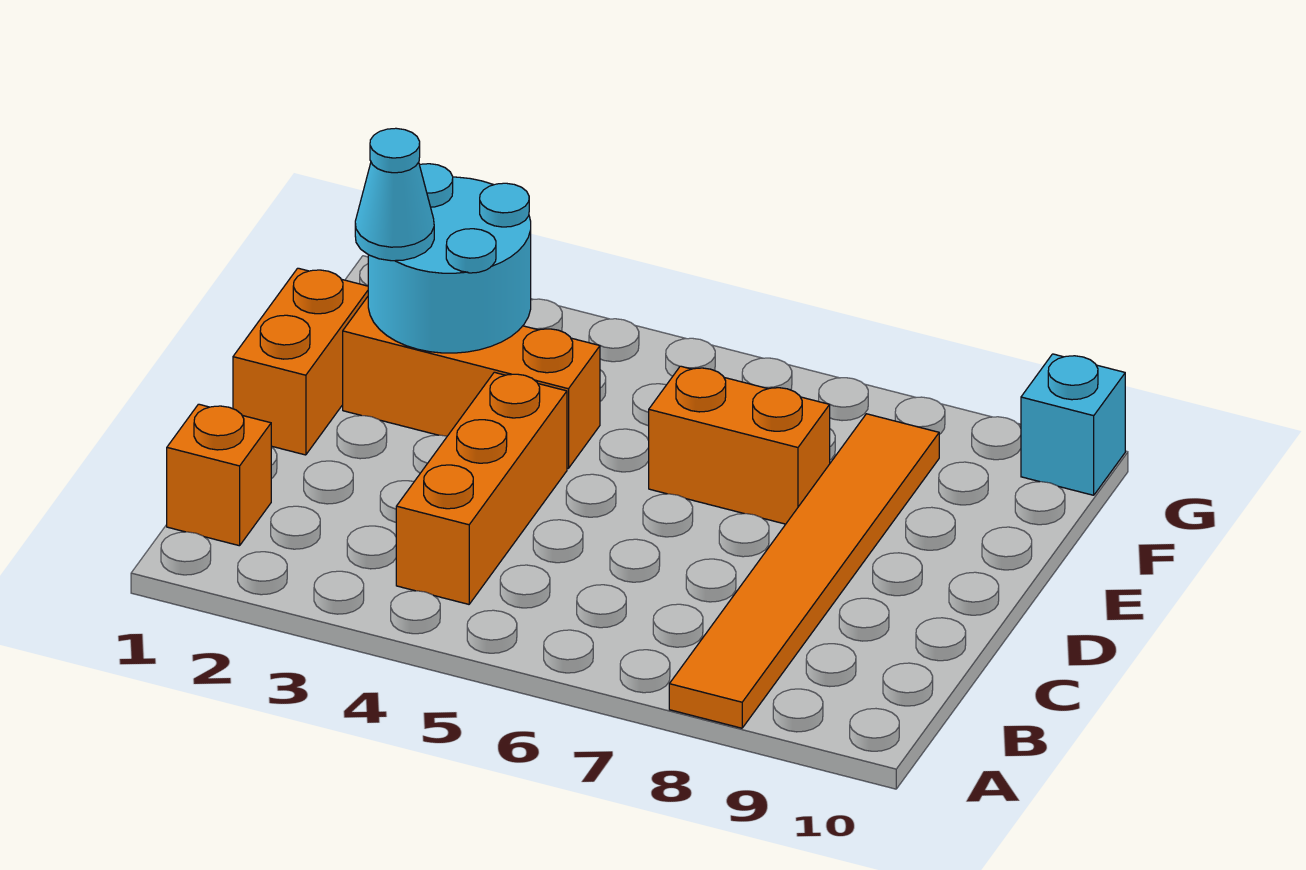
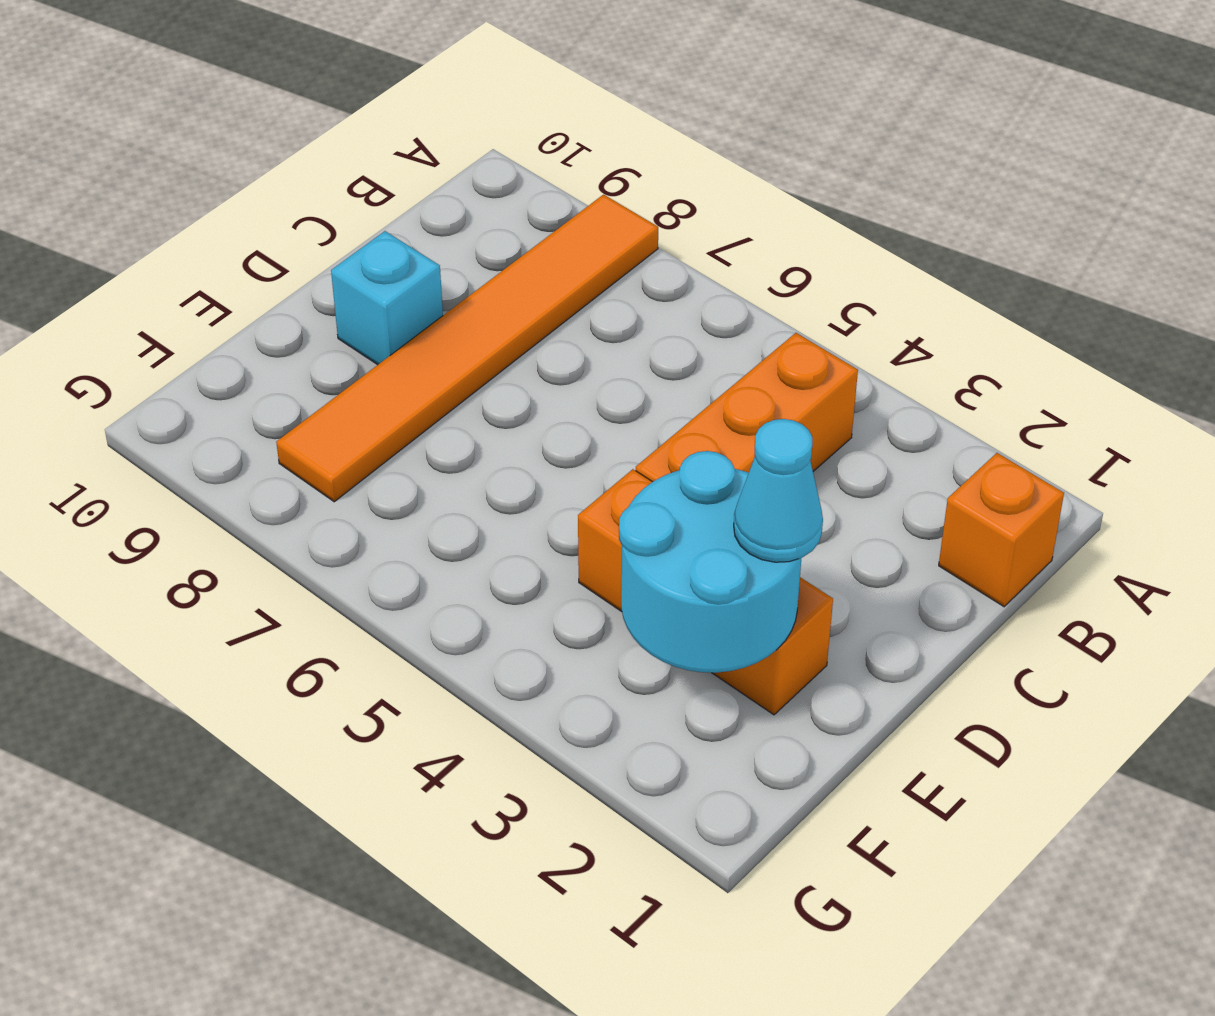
orange brick D1:E1 level 1 -> none
orange brick E6:E7 level 1 -> none
cyan brick G10 level 1 -> cyan brick D9 level 1

